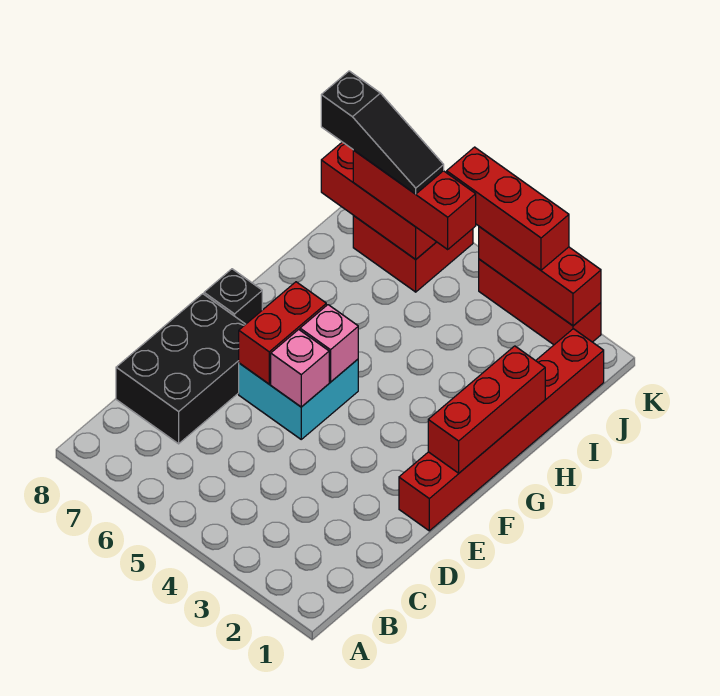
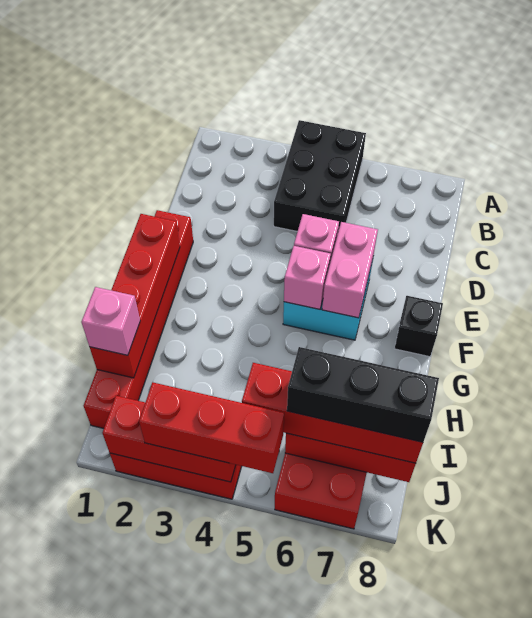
black brick C7:E8 level 1 -> black brick A4:C5 level 1
red brick E6:F6 level 2 -> pink brick E6:F6 level 2
red brick F1:H1 level 2 -> red brick F1:I1 level 2
none -> pink brick I1 level 3
red brick J5:J7 level 3 -> red brick J5:J8 level 3
black slope J6:J8 level 4 top 8 -> black brick J6:J8 level 4

